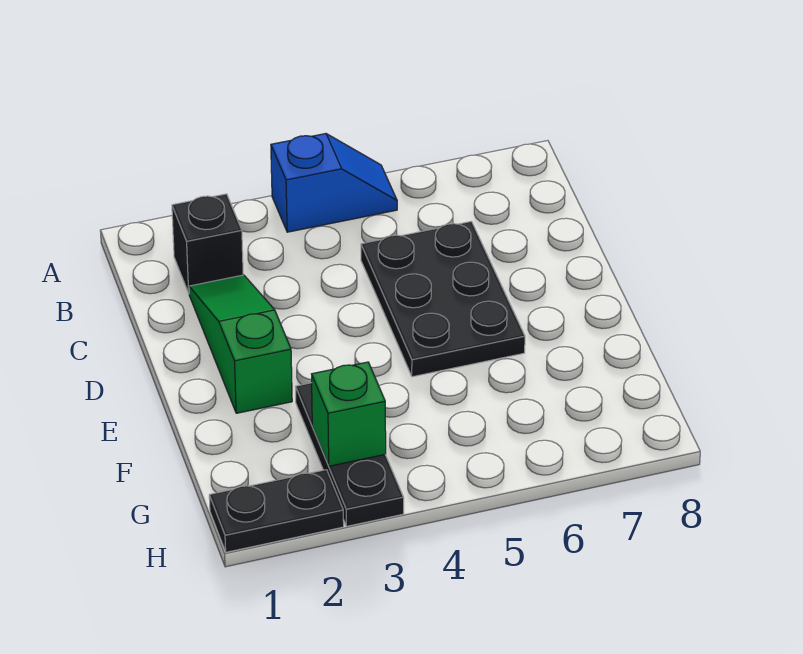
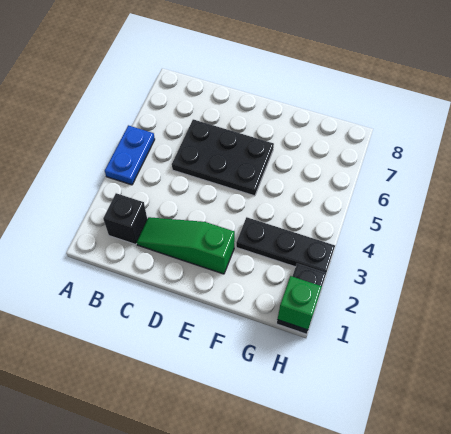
blue slope A4:A5 level 1 top 4 -> blue plate A4:A5 level 1
green brick G3 level 2 -> green brick H1 level 2

